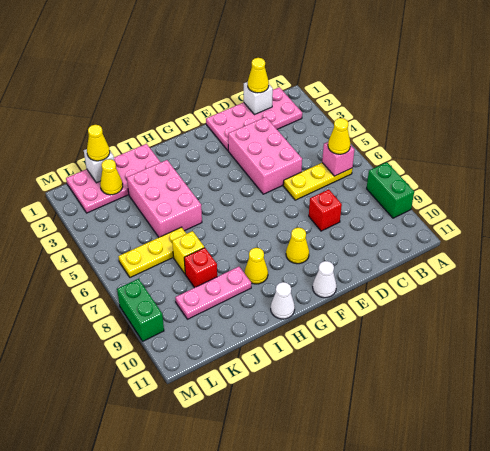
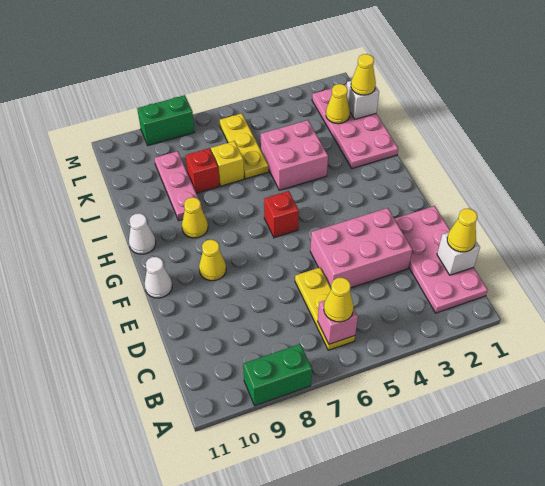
red brick D8 level 1 -> red brick G6 level 1
pink brick I3:J5 level 1 -> pink brick I4:J5 level 1

